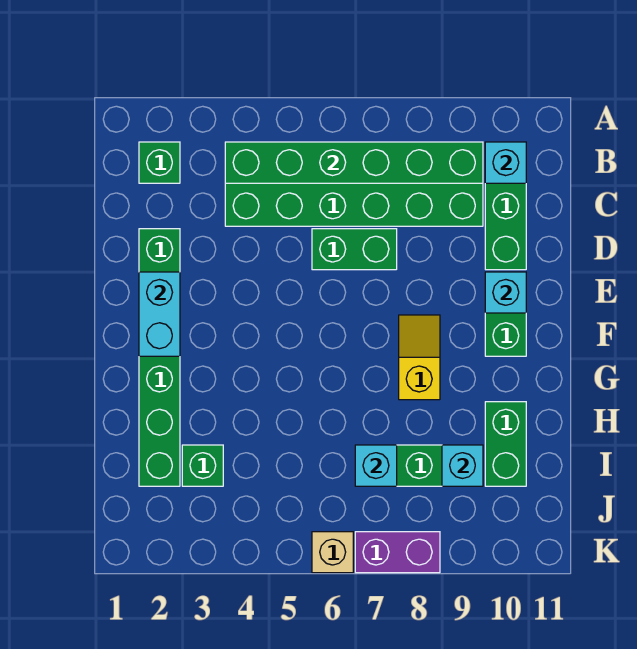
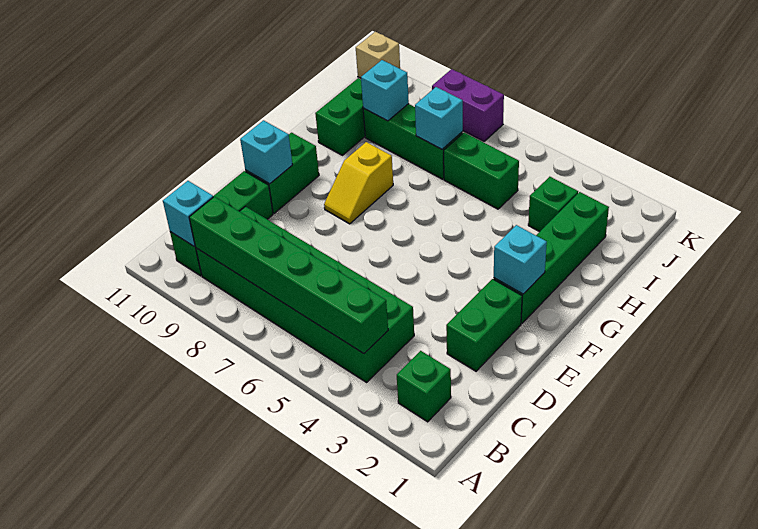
green brick D6:D7 level 1 -> green brick I5:I6 level 1
cyan brick E2:F2 level 2 -> cyan brick F2 level 2
tan brick K6 level 1 -> tan brick K11 level 1

